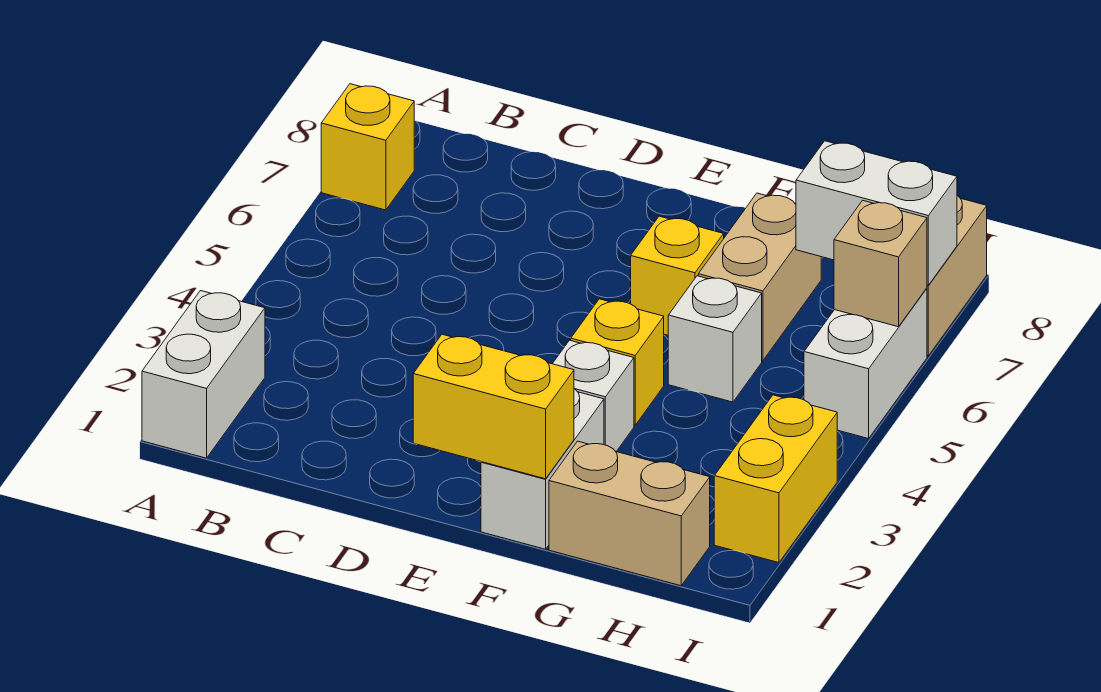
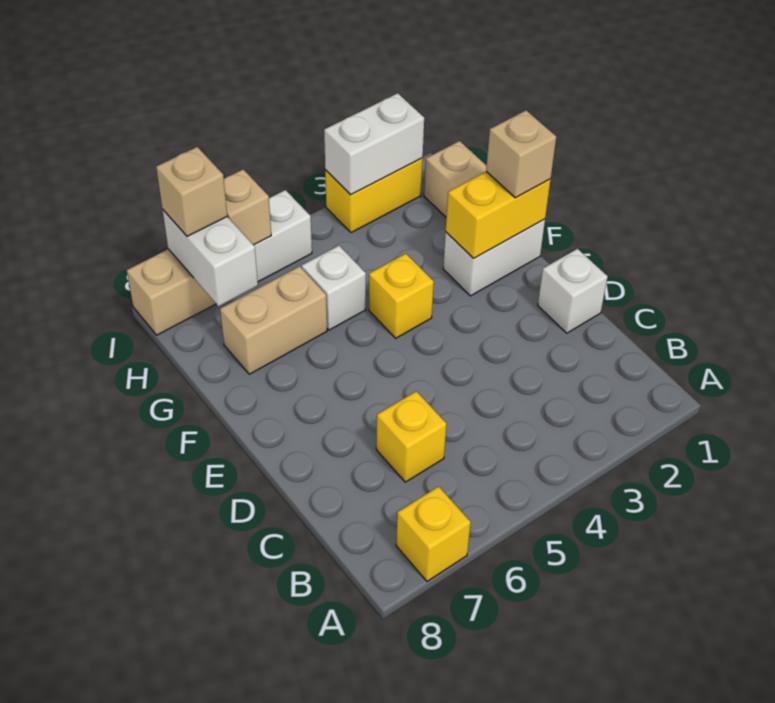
white brick A1:A2 level 1 -> white brick I2:I3 level 2
yellow brick E1:F1 level 2 -> yellow brick F1:F2 level 2
none -> tan brick F1 level 3
white brick F3 level 1 -> white brick D1 level 1
yellow brick F6 level 1 -> yellow brick C6 level 1
none -> tan brick I7 level 3

